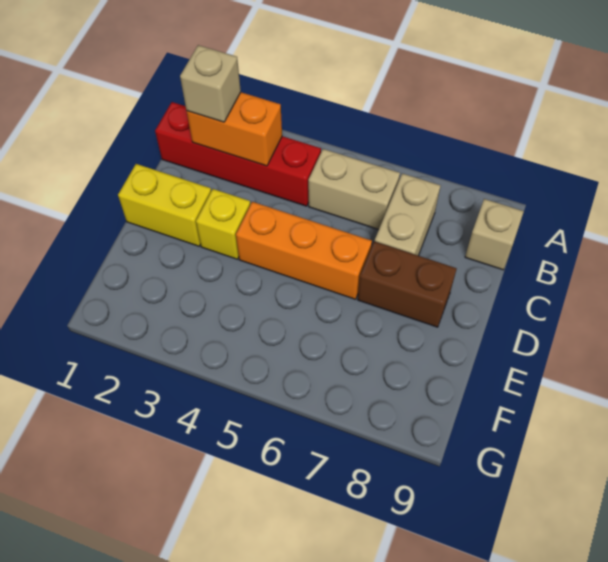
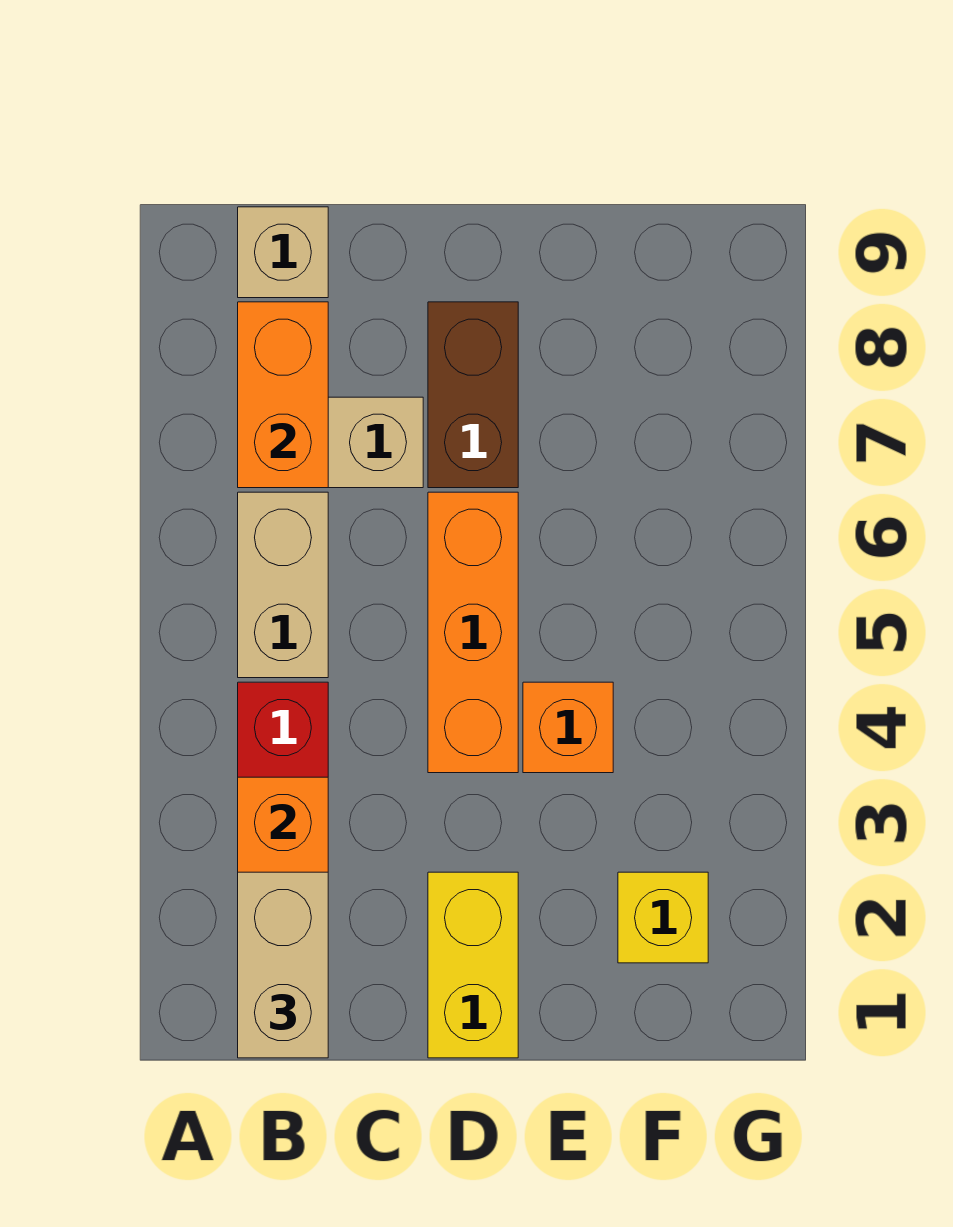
tan brick B2 level 3 -> tan brick B1:B2 level 3
none -> orange brick B7:B8 level 2
yellow brick D3 level 1 -> yellow brick F2 level 1
none -> orange brick E4 level 1

